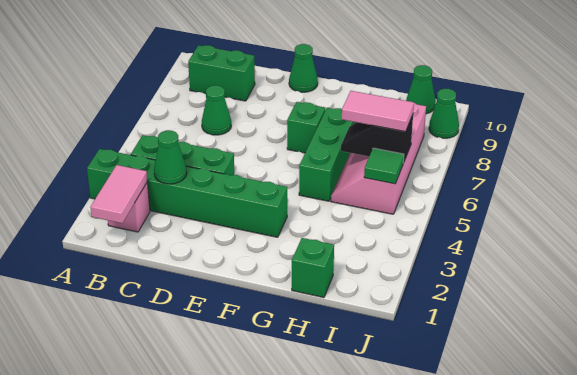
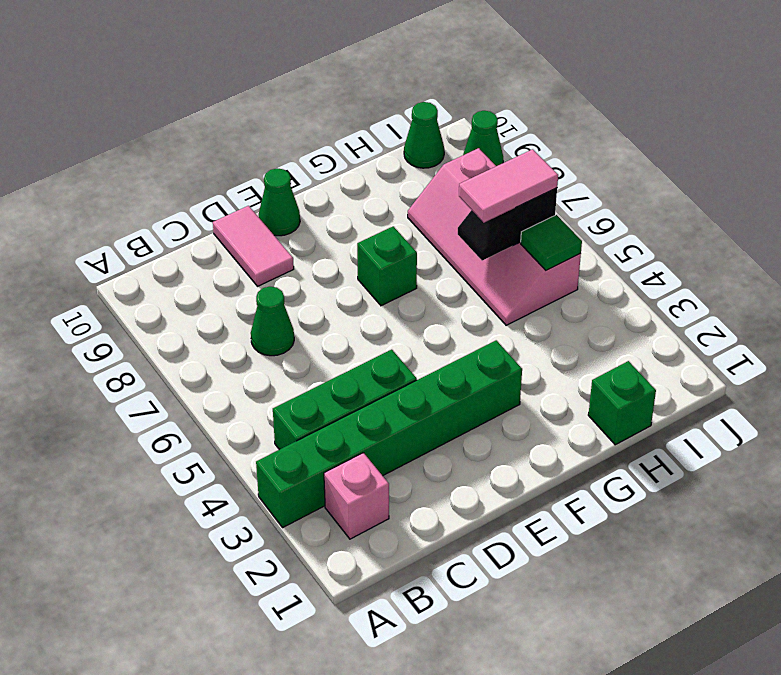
pink tile B1:B2 level 2 -> pink tile D9:D10 level 1
green brick B9:C9 level 1 -> none
green cone C3 level 2 -> none
green brick G5:G7 level 1 -> none

